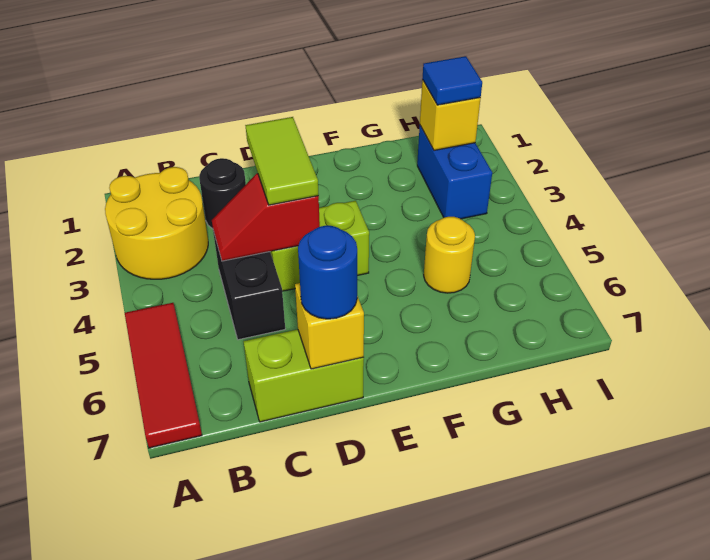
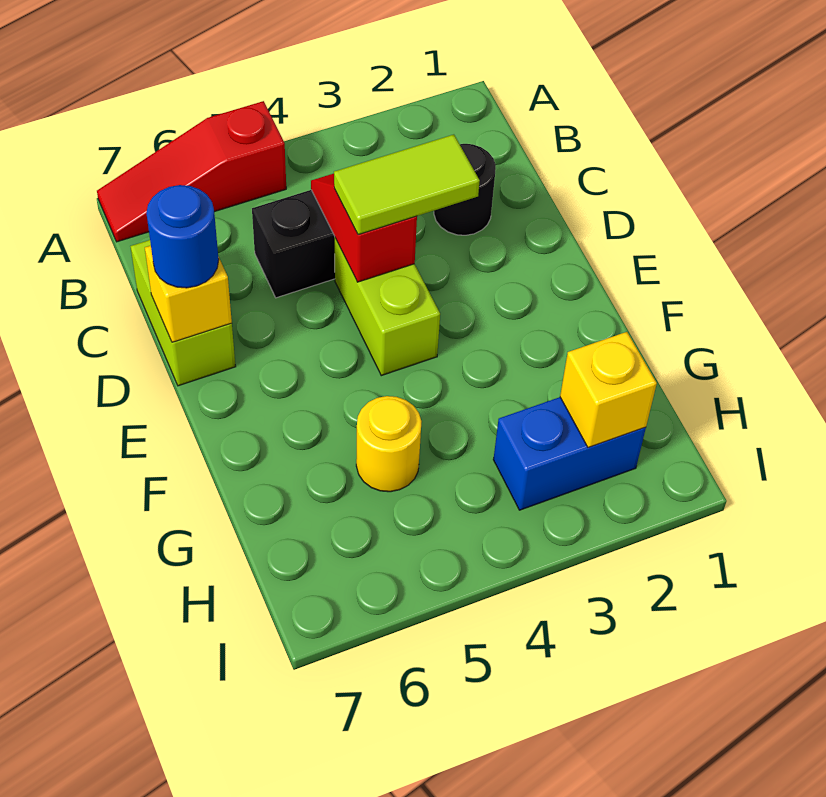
yellow round brick A2:B3 level 1 -> none
red tile A5:A7 level 1 -> red slope A5:A7 level 1 top 5
blue tile H2 level 3 -> none

